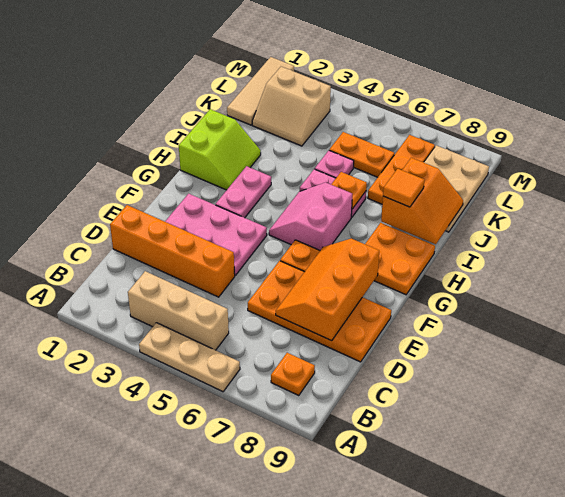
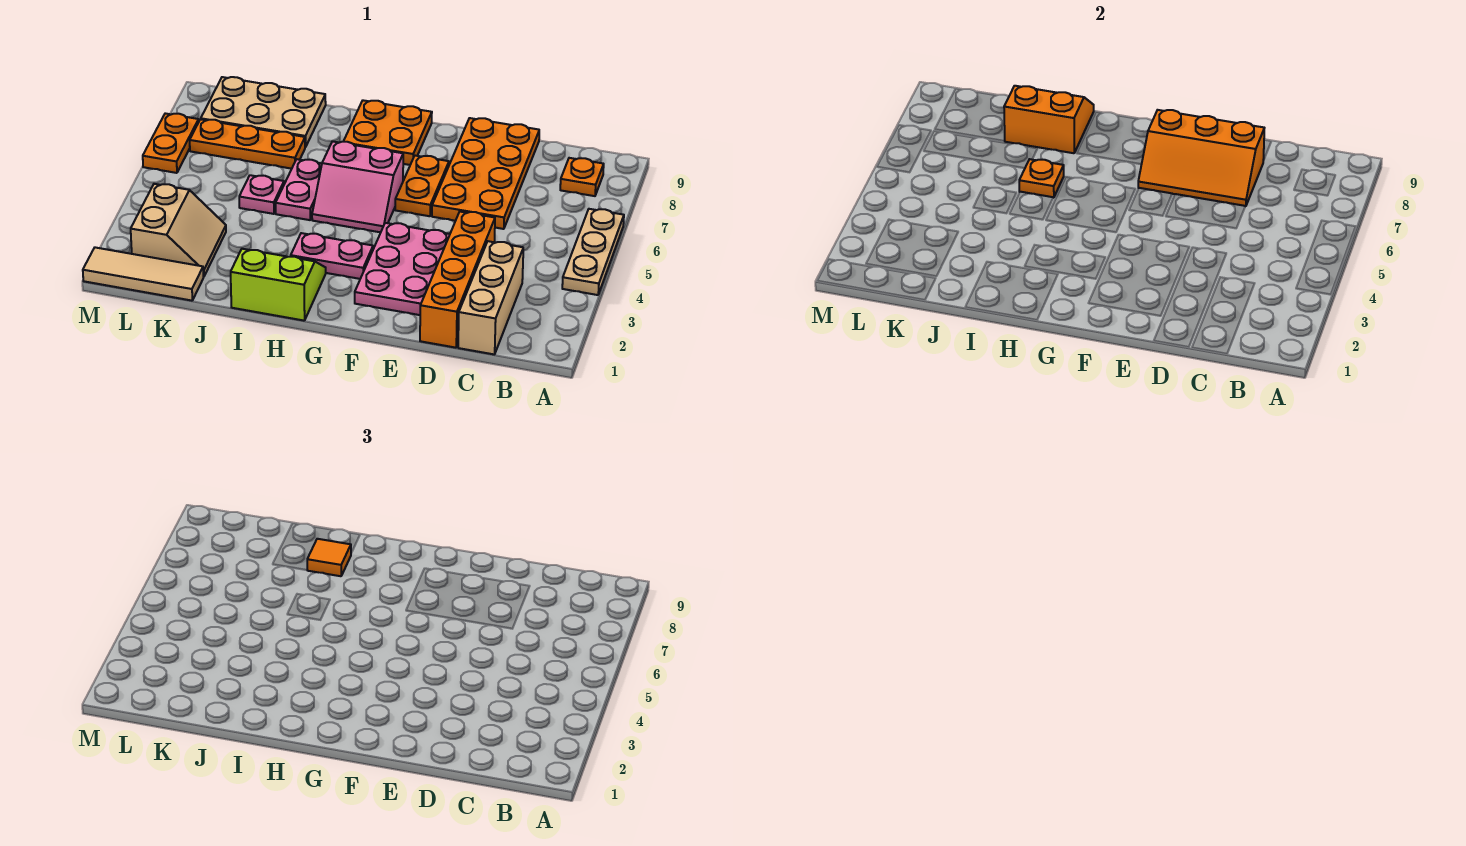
tan brick B3:B5 level 1 -> tan brick C1:C3 level 1
orange plate K5:K6 level 1 -> orange plate M6:M7 level 1

